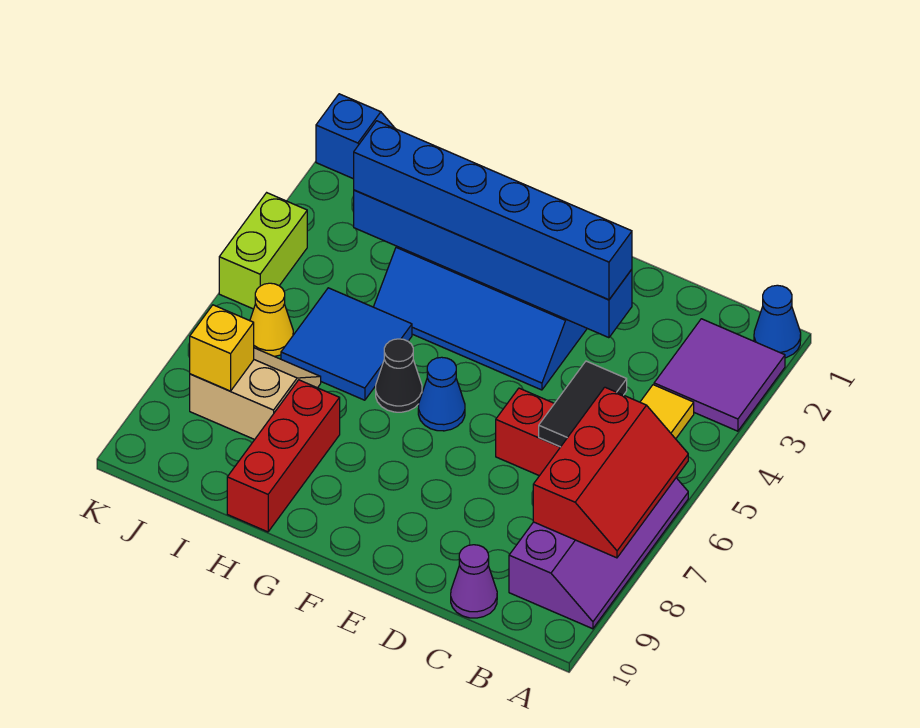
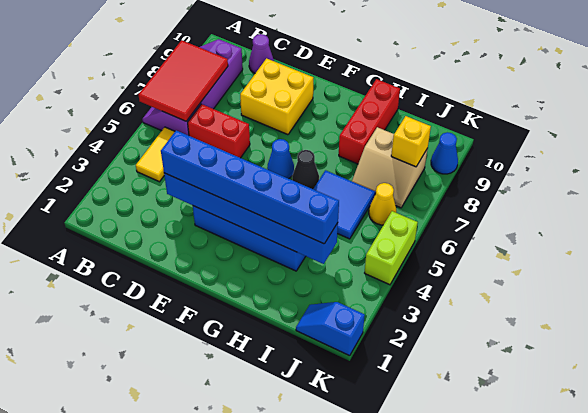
blue cone A1 level 1 -> blue cone K9 level 1
purple tile A2:B3 level 1 -> none
red slope A6:B8 level 2 top B -> red tile A6:B8 level 2
black tile C5:C6 level 2 -> none
none -> yellow brick D8:E9 level 1

